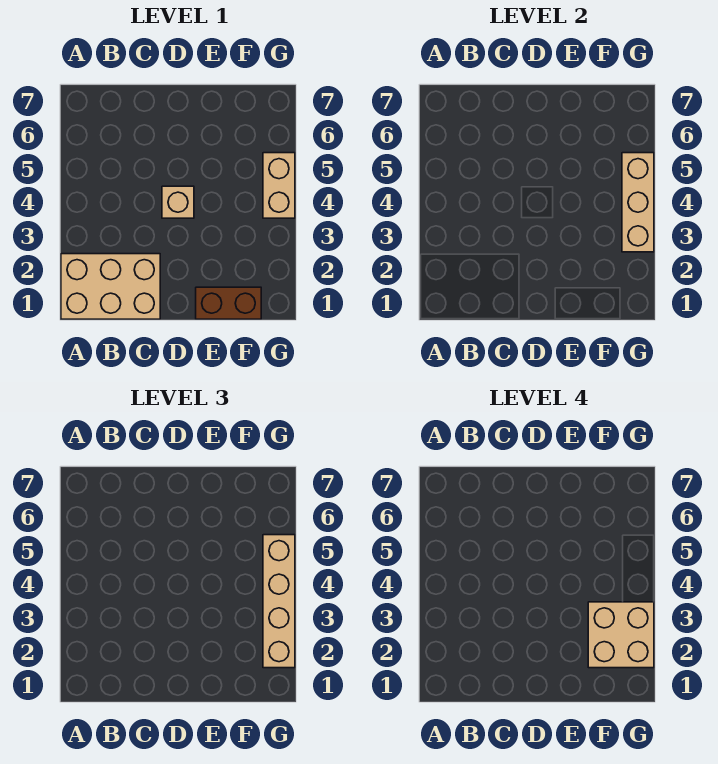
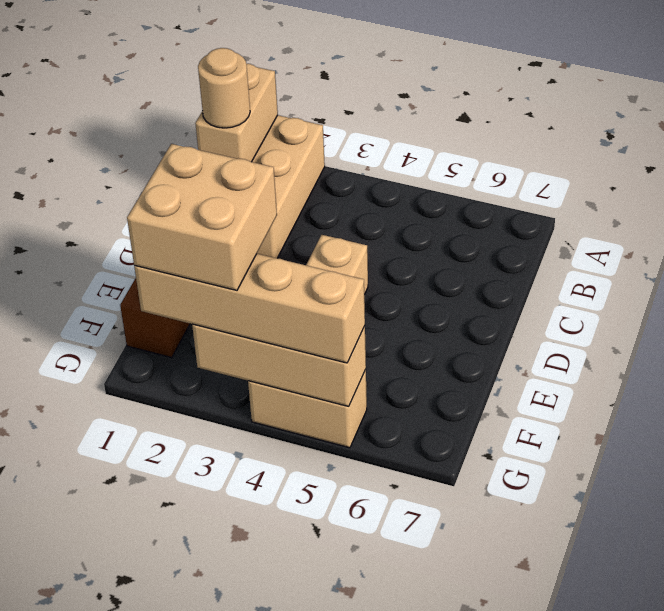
none -> tan brick A1:B1 level 2
none -> tan round brick B1 level 3

